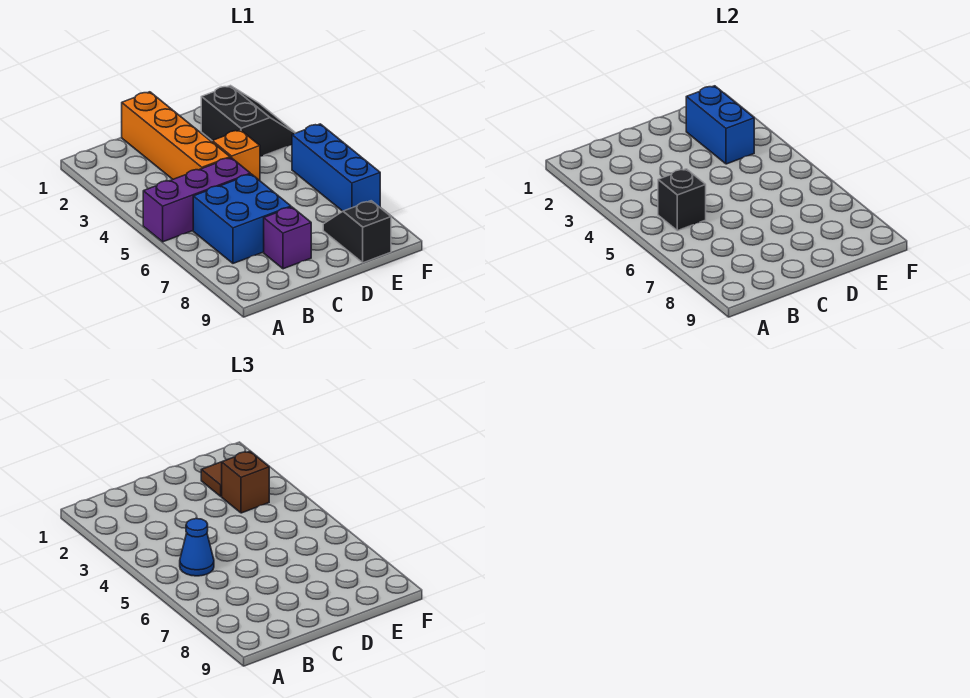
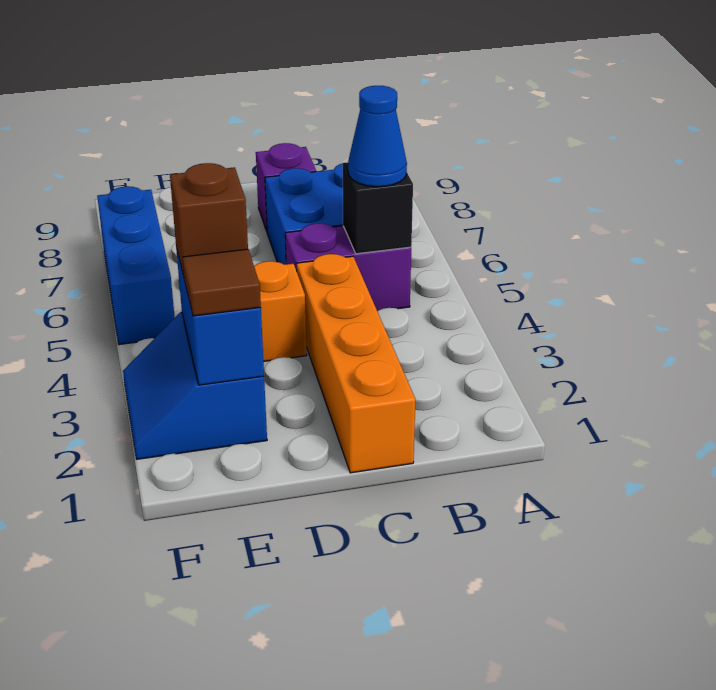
purple brick A5:C5 level 1 -> purple brick B5:C5 level 1
black slope E2:F3 level 1 top E -> blue slope E2:F3 level 1 top E
black slope E8:E9 level 1 top 9 -> none

